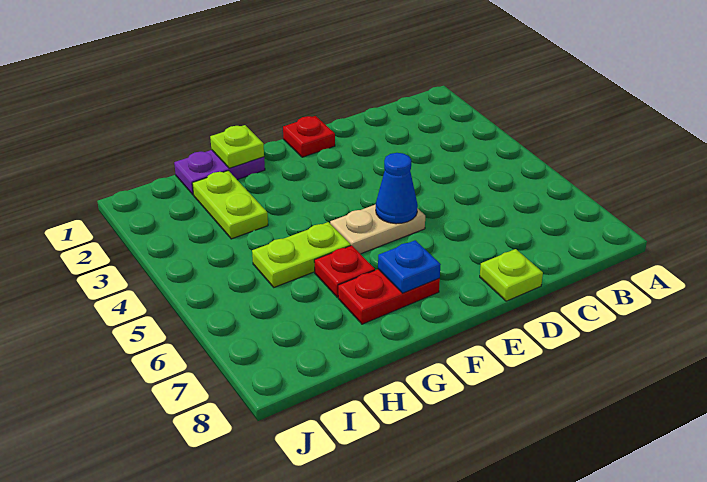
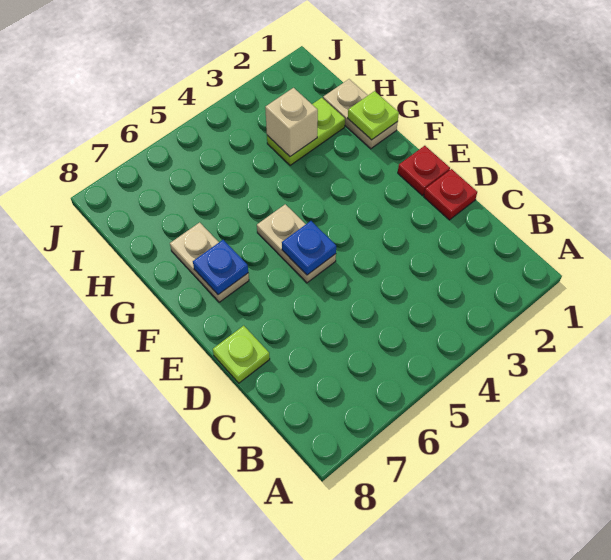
blue cone E5 level 2 -> blue plate E5 level 2
red plate F7:G7 level 1 -> tan plate F7:G7 level 1
purple plate G1:H1 level 1 -> tan plate G1:H1 level 1
lime plate G5:H5 level 1 -> none
red plate G6 level 1 -> red plate D1 level 1
none -> tan brick H3 level 2

